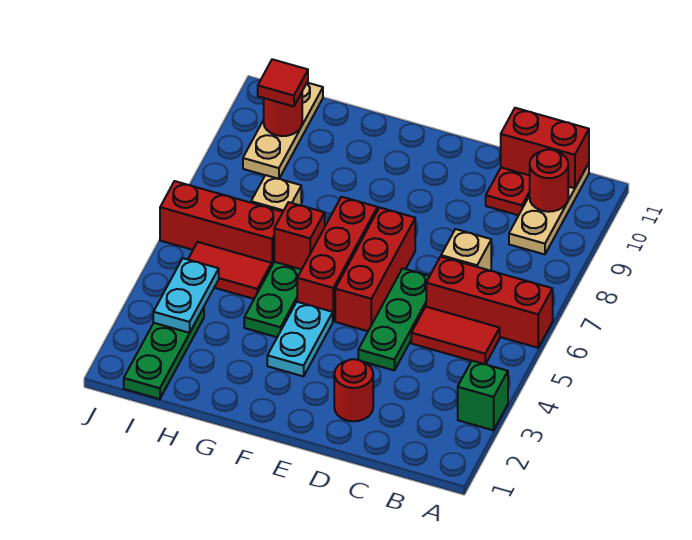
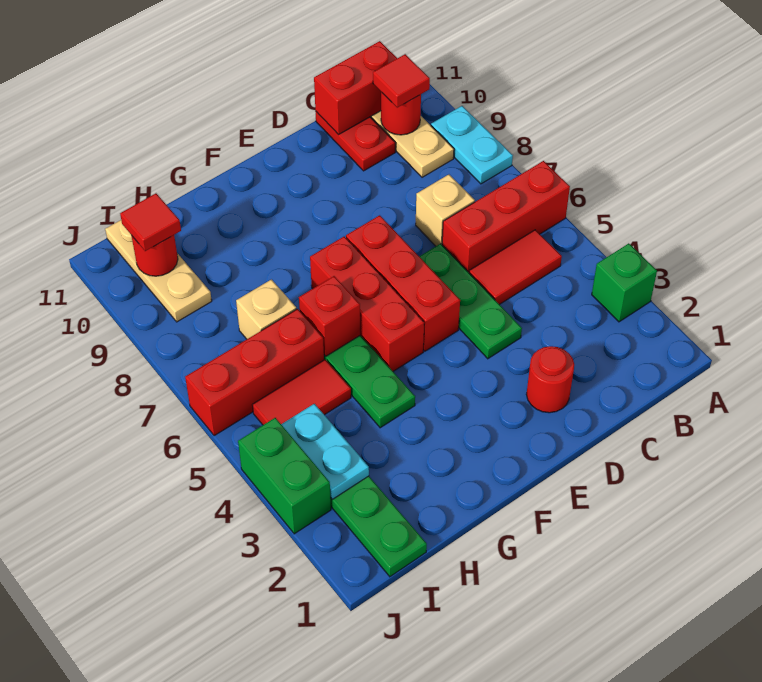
none -> red tile B10 level 3
cyan plate F3:F4 level 1 -> cyan plate A8:A9 level 1
none -> green brick J3:J4 level 1

